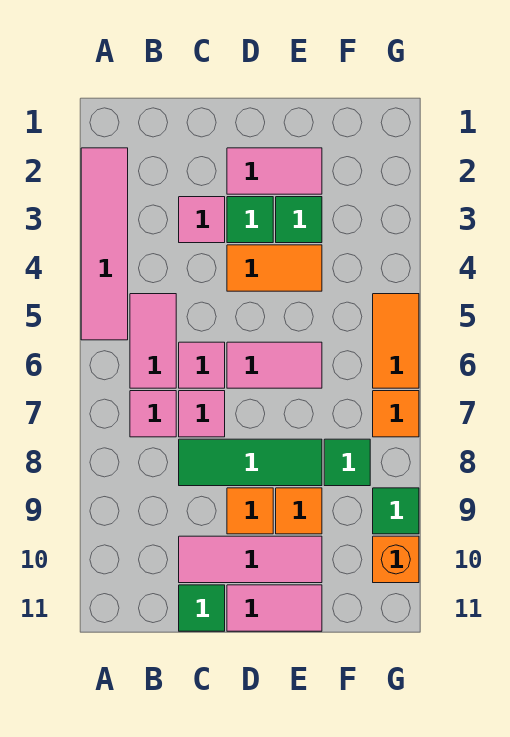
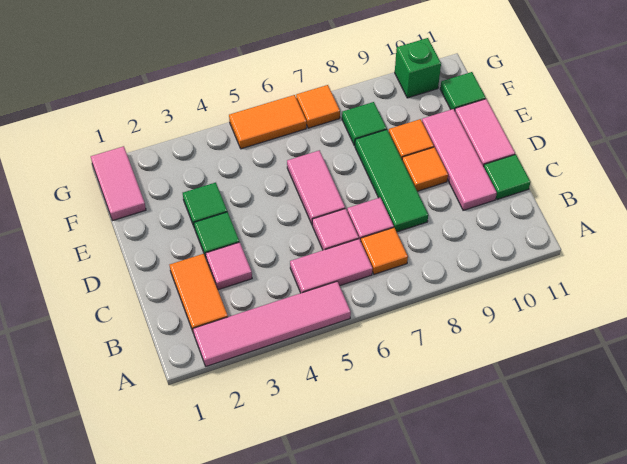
pink tile B7 level 1 -> orange tile B7 level 1
pink tile D2:E2 level 1 -> pink tile F1:G1 level 1
orange tile D4:E4 level 1 -> orange tile B2:C2 level 1
green tile G9 level 1 -> green tile F11 level 1
orange brick G10 level 1 -> green brick G10 level 1

